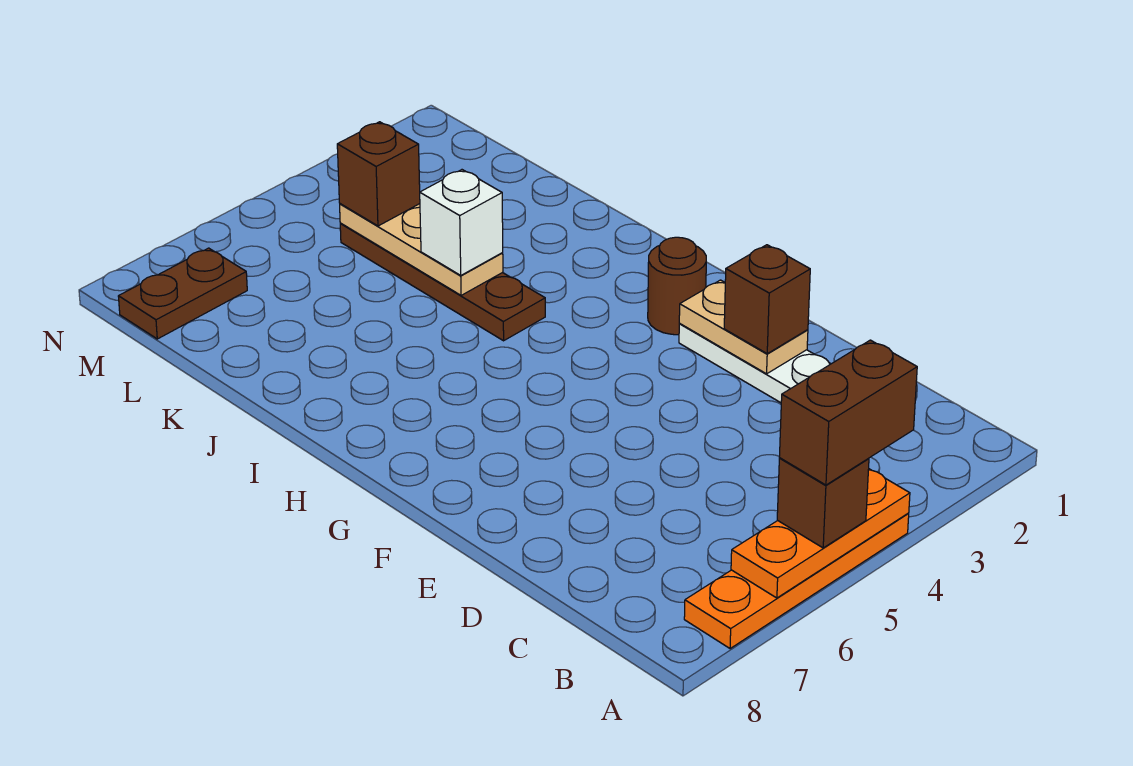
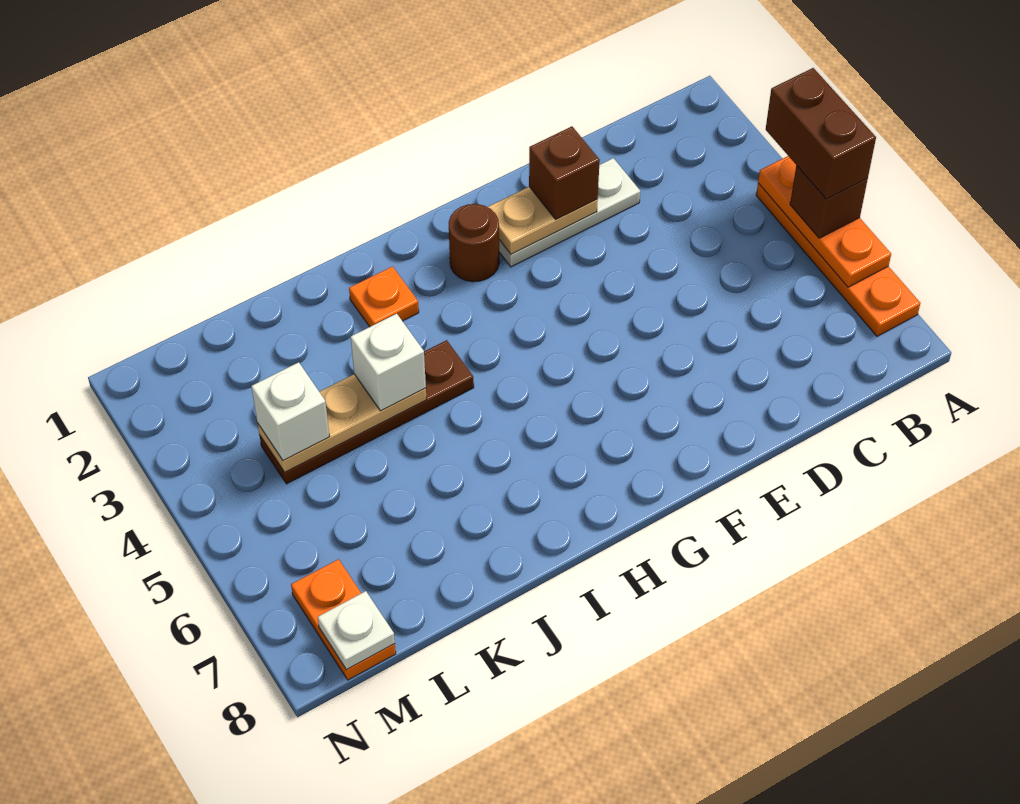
none -> orange plate I2 level 1
brown brick L4 level 3 -> white brick L4 level 3
brown plate M7:M8 level 1 -> orange plate M7:M8 level 1
none -> white plate M8 level 2

